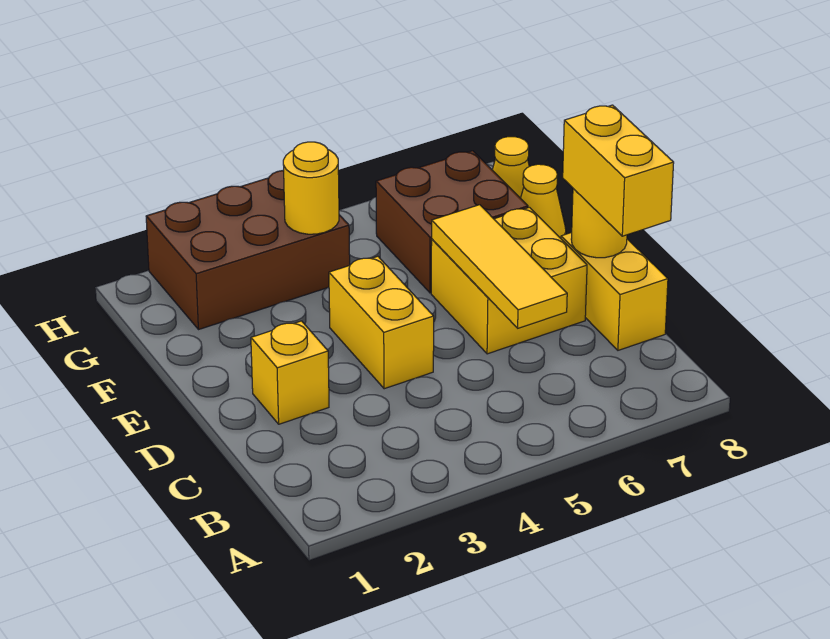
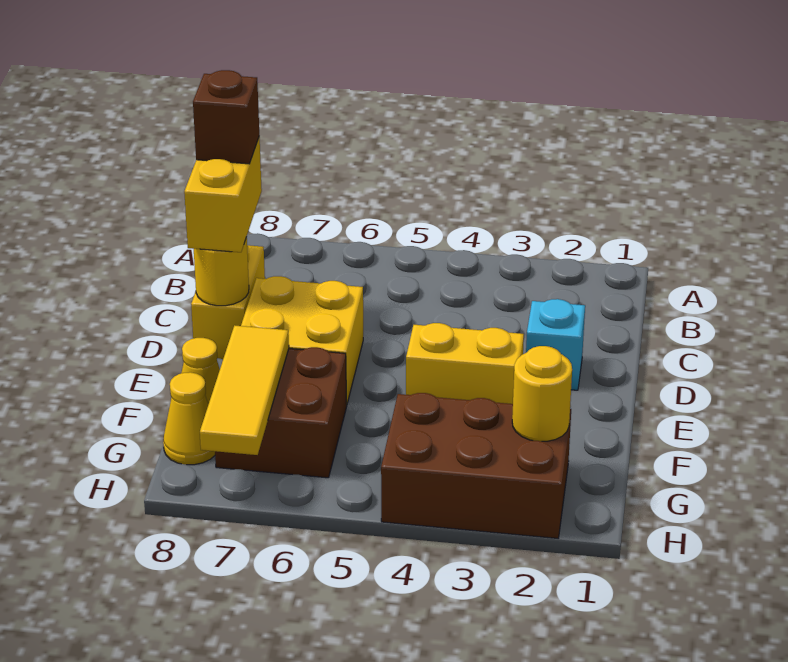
yellow tile C6:E6 level 2 -> yellow tile F7:H7 level 2
none -> brown brick C8 level 4
yellow brick D2 level 1 -> cyan brick D2 level 1
yellow brick D4:E4 level 1 -> yellow brick E3:E4 level 1
yellow round brick G4 level 2 -> yellow round brick G2 level 2

